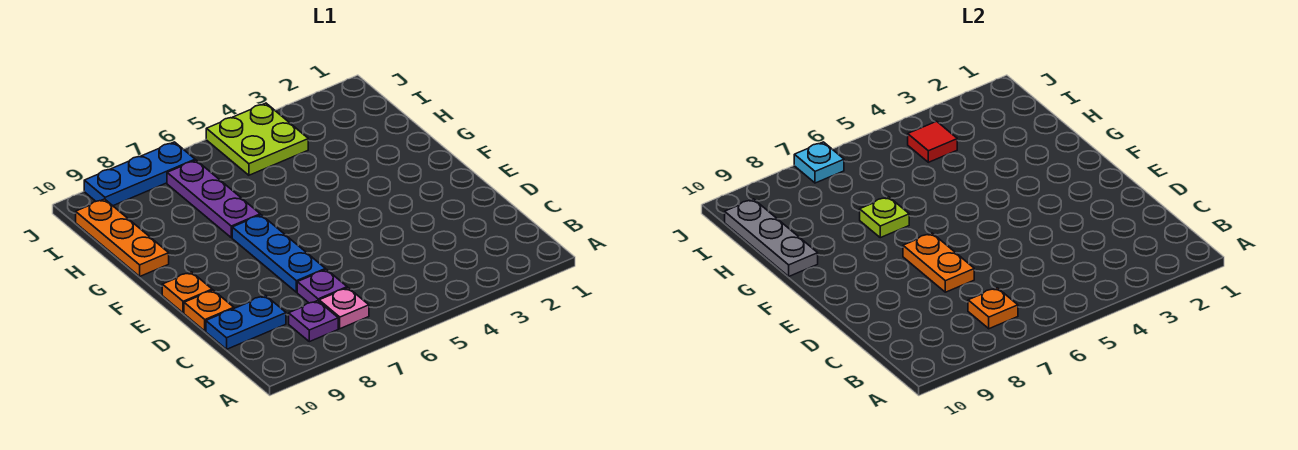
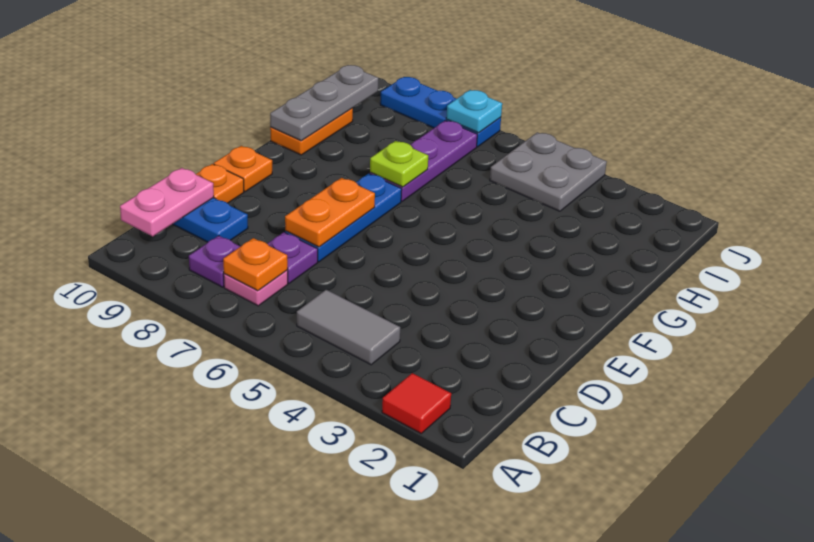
none -> grey tile B4:B5 level 1
none -> pink plate B10:C10 level 2
orange plate G10:I10 level 1 -> orange plate G10:H10 level 1
lime plate I4:J5 level 1 -> grey plate I4:J5 level 1
red tile I4 level 2 -> red tile A2 level 1

